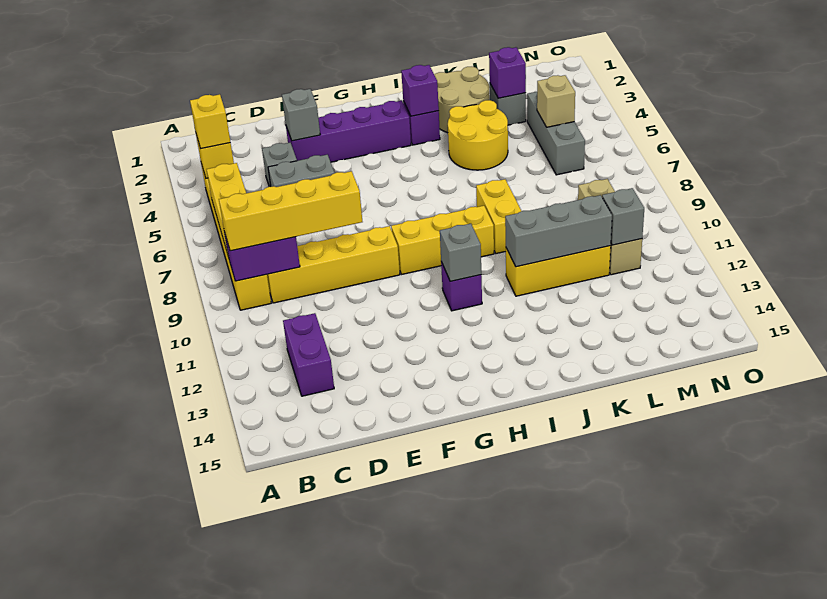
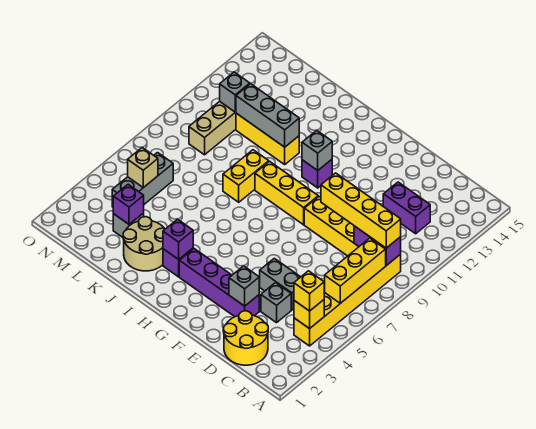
purple brick C12:C13 level 1 -> purple brick C12:D12 level 1
yellow round brick J4:K5 level 1 -> yellow round brick C1:D2 level 1

